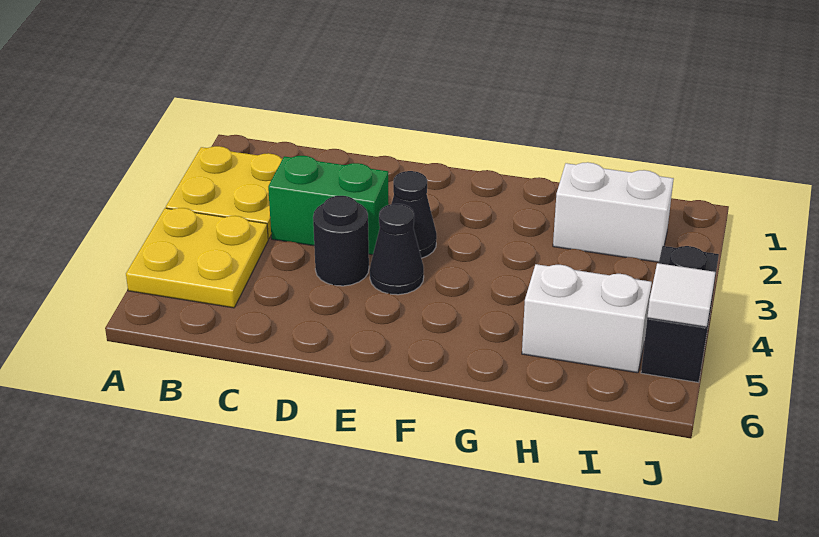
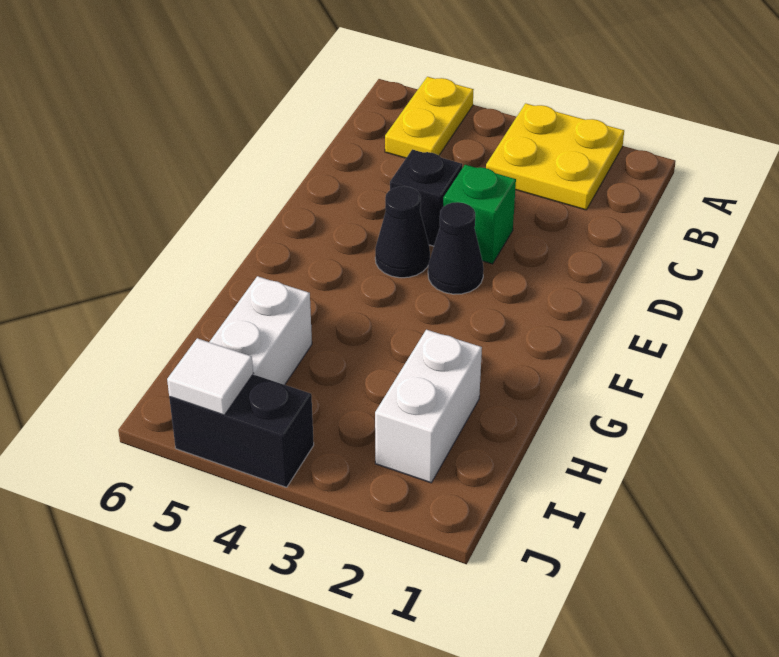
yellow plate A4:B5 level 1 -> yellow plate A5:B5 level 1
green brick C3:D3 level 1 -> green brick D3 level 1
black round brick D4 level 1 -> black brick D4 level 1

